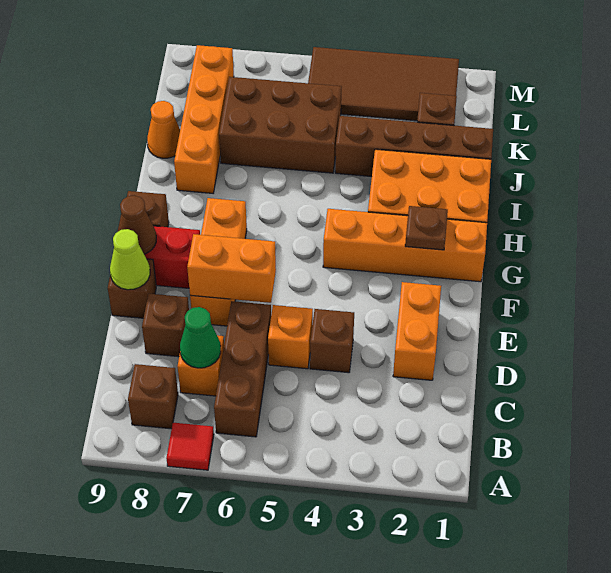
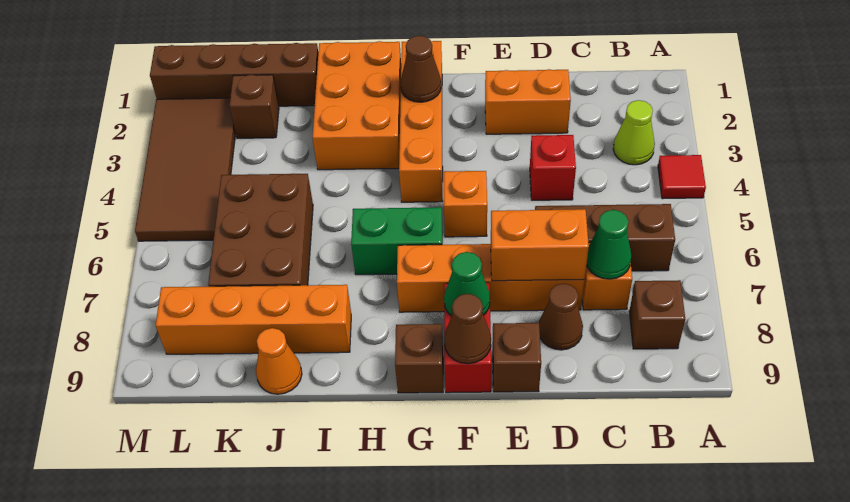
red tile A7 level 1 -> red tile A4 level 1
brown brick D4 level 1 -> red brick D4 level 1
orange brick D5 level 1 -> orange brick F5 level 1
brown brick D8 level 1 -> brown cone D8 level 1
orange brick E6:E7 level 2 -> orange brick D7:E7 level 2
orange brick E7:G7 level 1 -> orange brick D7:G7 level 1
lime cone E9 level 2 -> lime cone B3 level 1
none -> green cone F8 level 2
brown plate G2 level 2 -> brown cone G2 level 2
none -> green brick G6:H6 level 1
brown brick J1:J4 level 1 -> brown brick J1:M1 level 1

